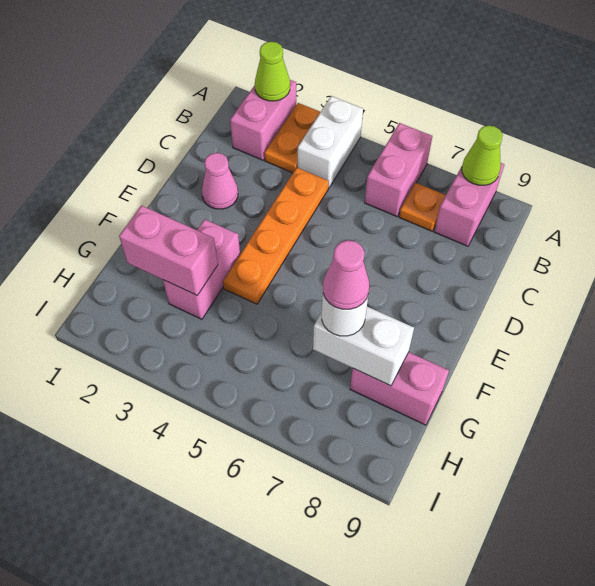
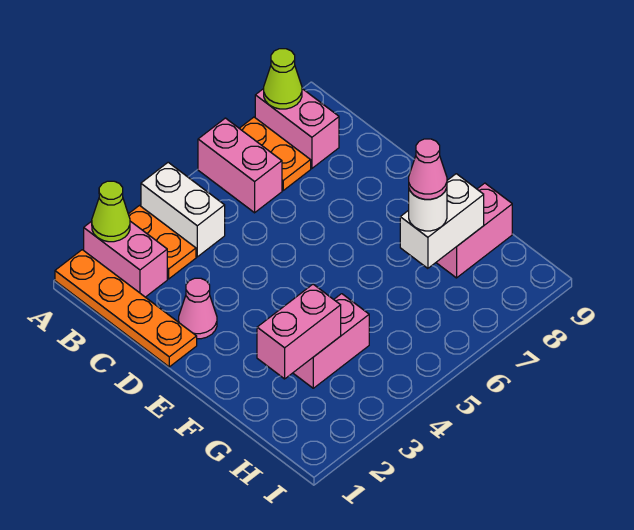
orange plate B7 level 1 -> orange plate A7:B7 level 1
orange plate C4:F4 level 1 -> orange plate A1:D1 level 1
pink brick F3:G3 level 1 -> pink brick G3:G4 level 1

